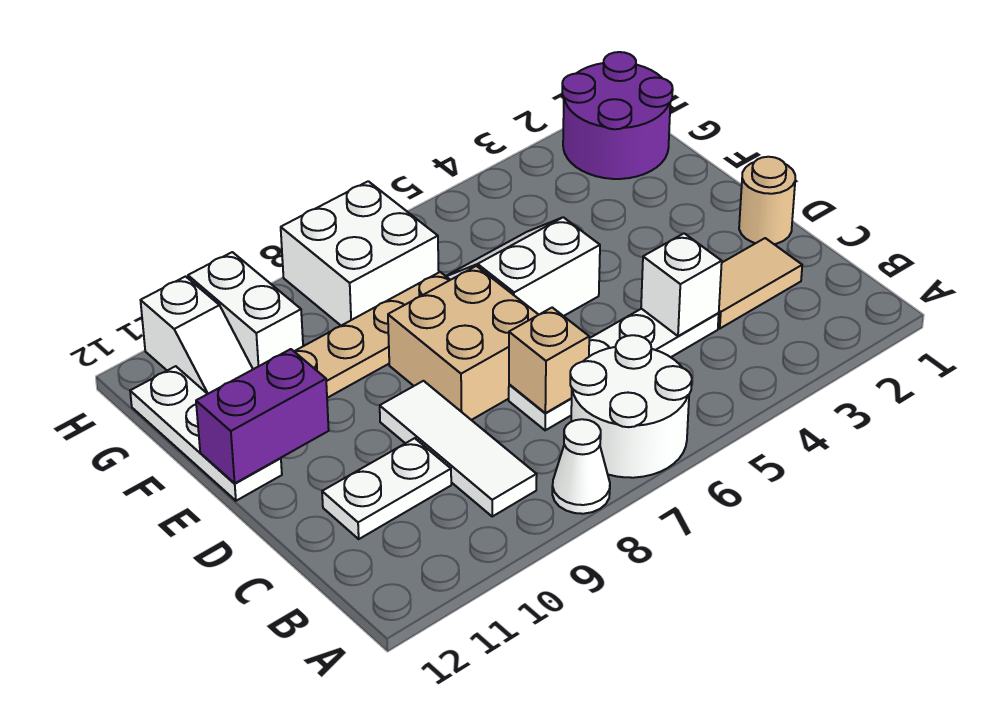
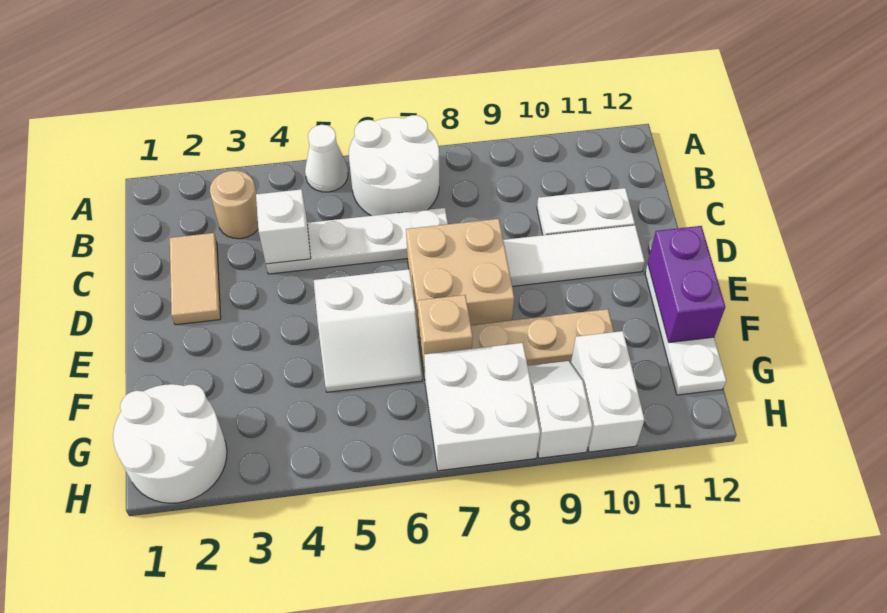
white cone A8 level 1 -> white cone A5 level 1
white tile B9:D9 level 1 -> white tile D9:D11 level 1
tan tile C2:C3 level 1 -> tan tile C2:D2 level 1
tan brick C7 level 2 -> tan brick F7 level 2
tan round brick D1 level 1 -> tan round brick B3 level 1
purple brick E11:E12 level 2 -> purple brick E12:F12 level 2
purple round brick G1:H2 level 1 -> white round brick G1:H2 level 1
white slope G11:H11 level 1 top H -> white slope G9:H9 level 1 top H

